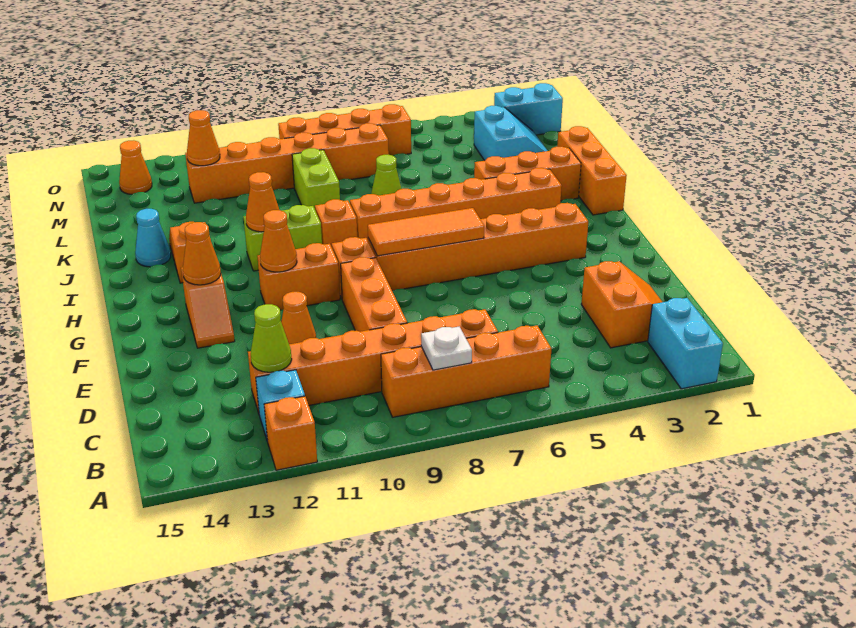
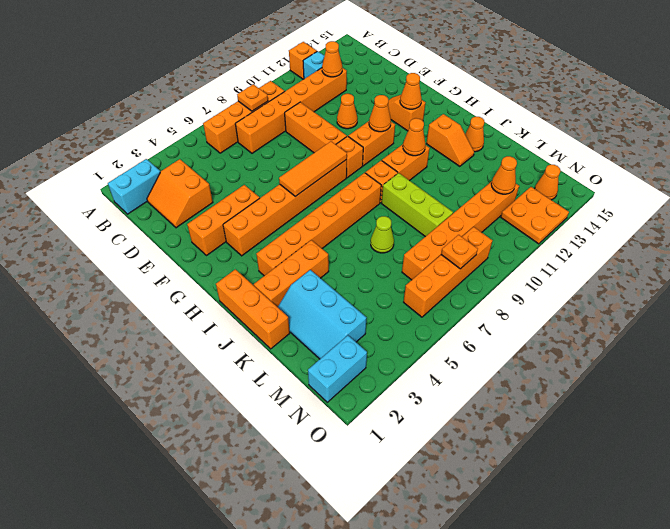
cyan brick A2:B2 level 1 -> cyan brick B1:B2 level 1
white plate B8 level 2 -> orange plate B8 level 2
lime cone C12 level 2 -> orange cone C12 level 2
none -> orange brick F2:F4 level 1
lime brick I10:I11 level 1 -> orange brick I10:I11 level 1
cyan cone J14 level 1 -> orange cone J14 level 1
lime brick K9:L9 level 1 -> lime brick J9:L9 level 1
cyan slope L2:M3 level 1 top 3 -> cyan slope K2:M3 level 1 top 3
none -> orange plate N8 level 2
none -> orange plate N12:O13 level 1

